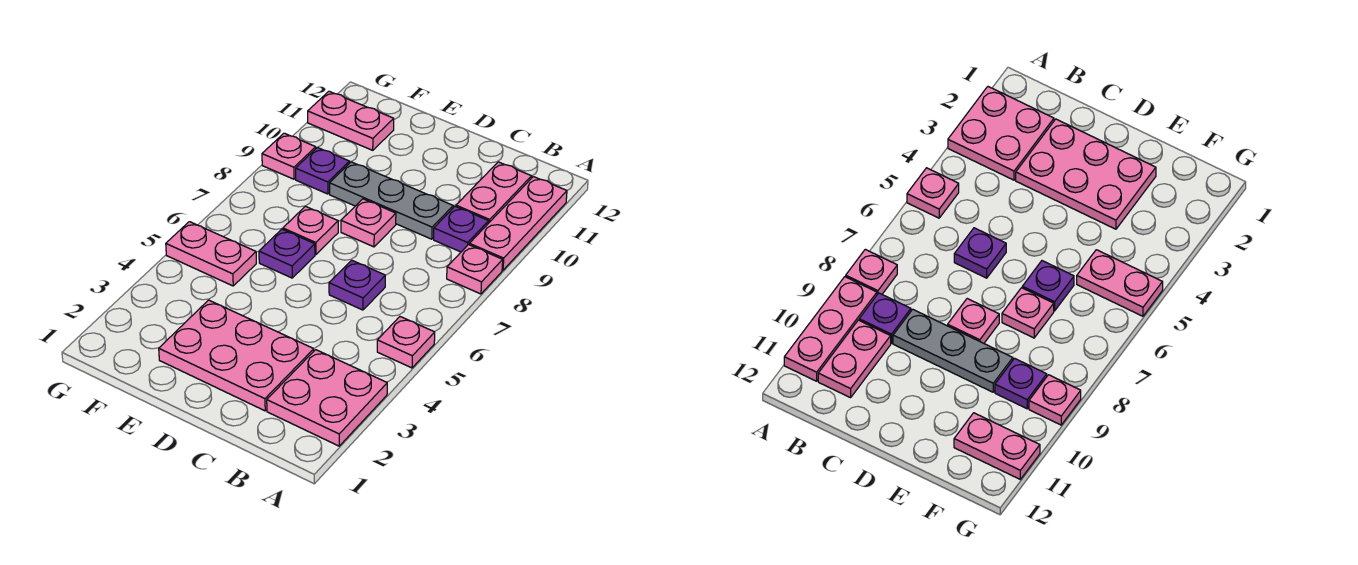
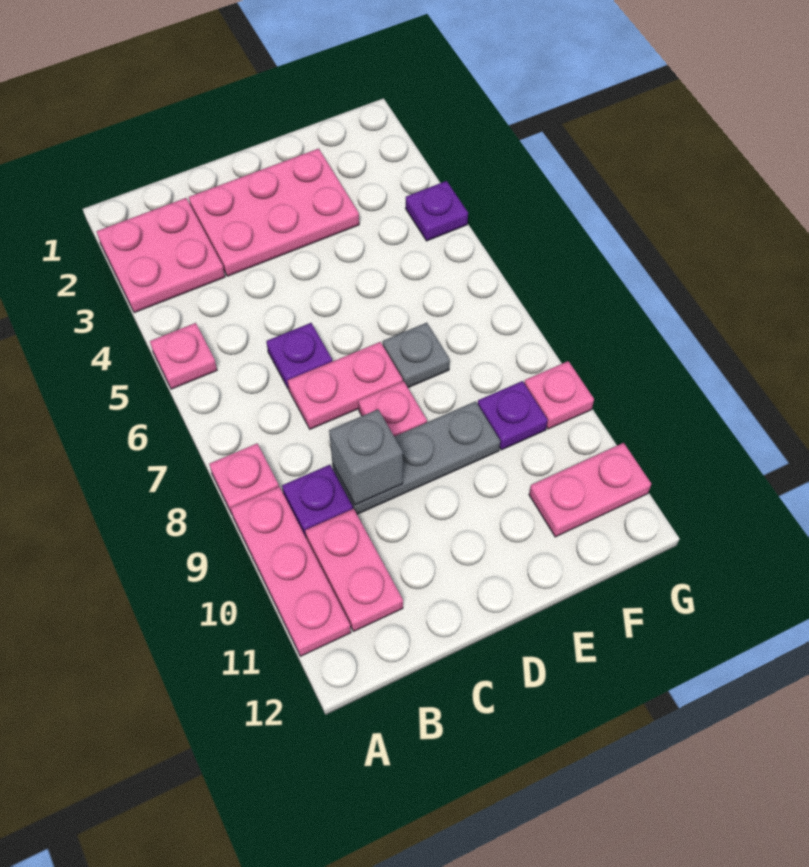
none -> grey brick C9 level 2
purple plate E6 level 1 -> purple plate G4 level 1
pink plate E7 level 1 -> grey plate E7 level 1
pink plate F5:G5 level 1 -> pink plate C7:D7 level 1

